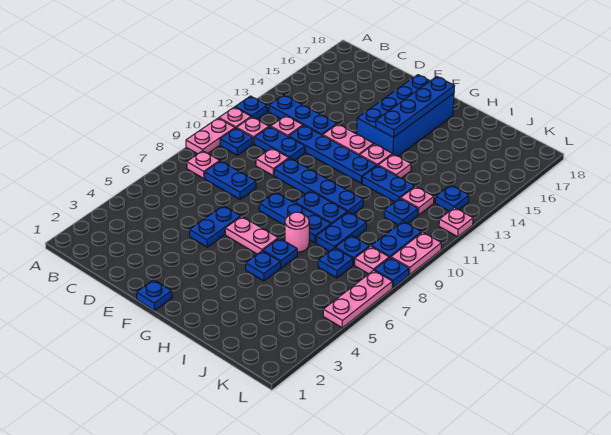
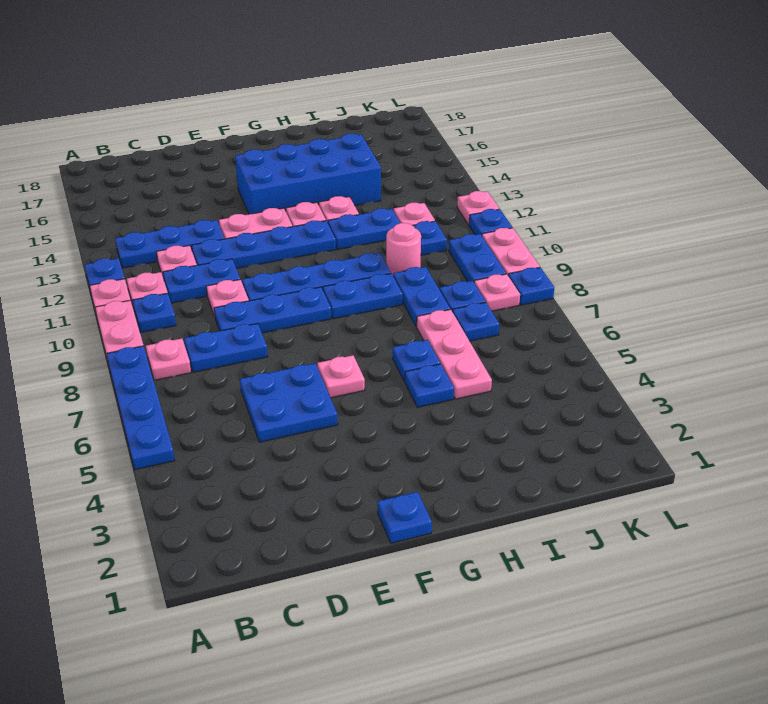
blue plate E5:E6 level 1 -> blue plate D5:E6 level 1
pink plate F6:G6 level 1 -> pink plate F6 level 1
blue plate F8:H8 level 1 -> blue plate D9:F9 level 1
blue brick F14:G17 level 1 -> blue brick F14:I15 level 1
blue plate G14:G17 level 2 -> blue plate A5:A8 level 1
pink round brick H7 level 1 -> pink round brick I10 level 1
blue plate K13 level 1 -> blue plate L11 level 1
pink plate L5:L7 level 1 -> pink plate I5:I7 level 1

